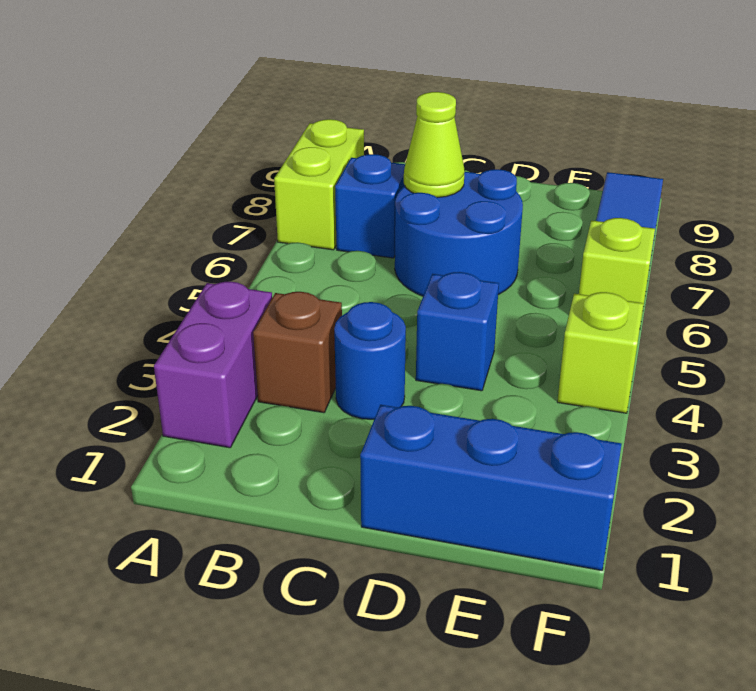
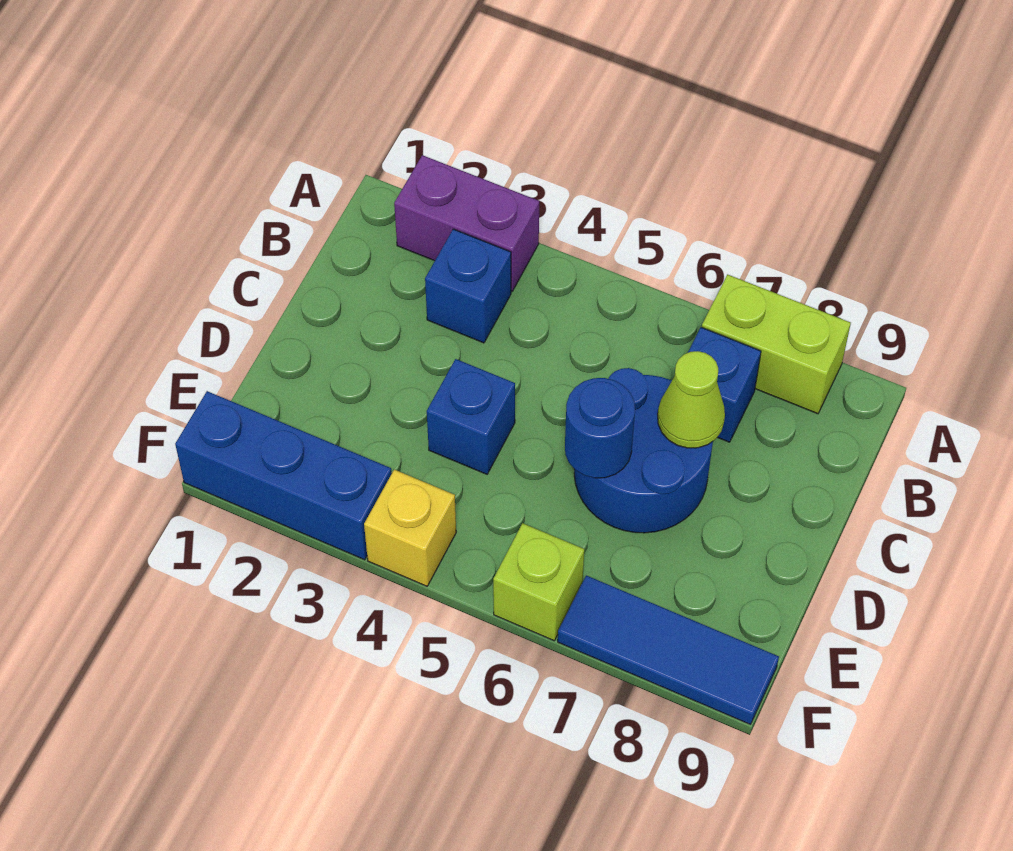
brown brick B3 level 1 -> blue brick B3 level 1
blue round brick C3 level 1 -> blue round brick D6 level 2
blue brick D1:F1 level 1 -> blue brick F1:F3 level 1
lime brick F4 level 1 -> yellow brick F4 level 1

